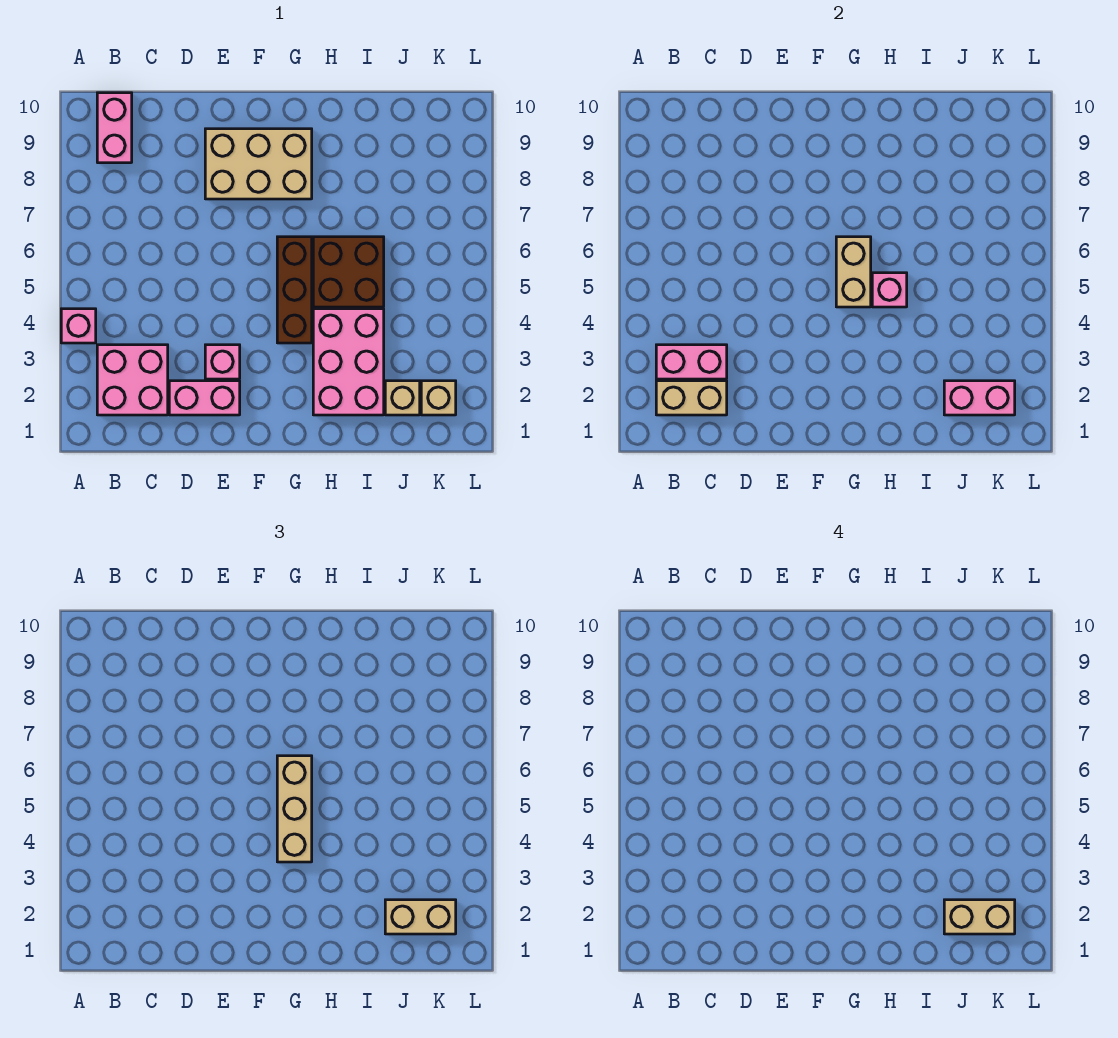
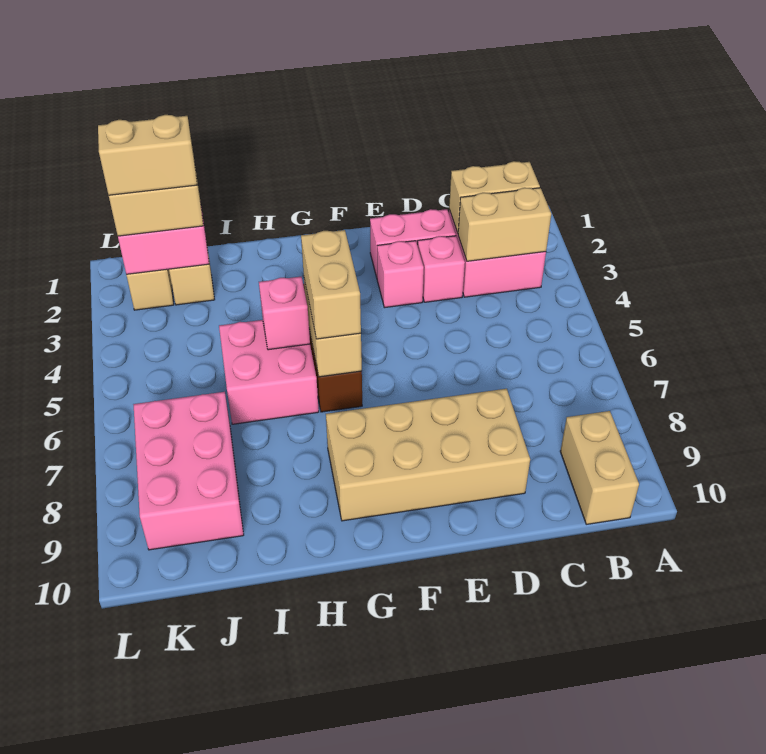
pink brick A4 level 1 -> pink brick D3 level 1
pink brick B3:C3 level 2 -> tan brick B3:C3 level 2
pink brick B9:B10 level 1 -> tan brick B9:B10 level 1
tan brick E8:G9 level 1 -> tan brick D8:G9 level 1
tan brick G4:G6 level 3 -> tan brick G5:G6 level 3
pink brick H2:I4 level 1 -> pink brick J7:K9 level 1
brown brick H5:I6 level 1 -> pink brick H5:I6 level 1

